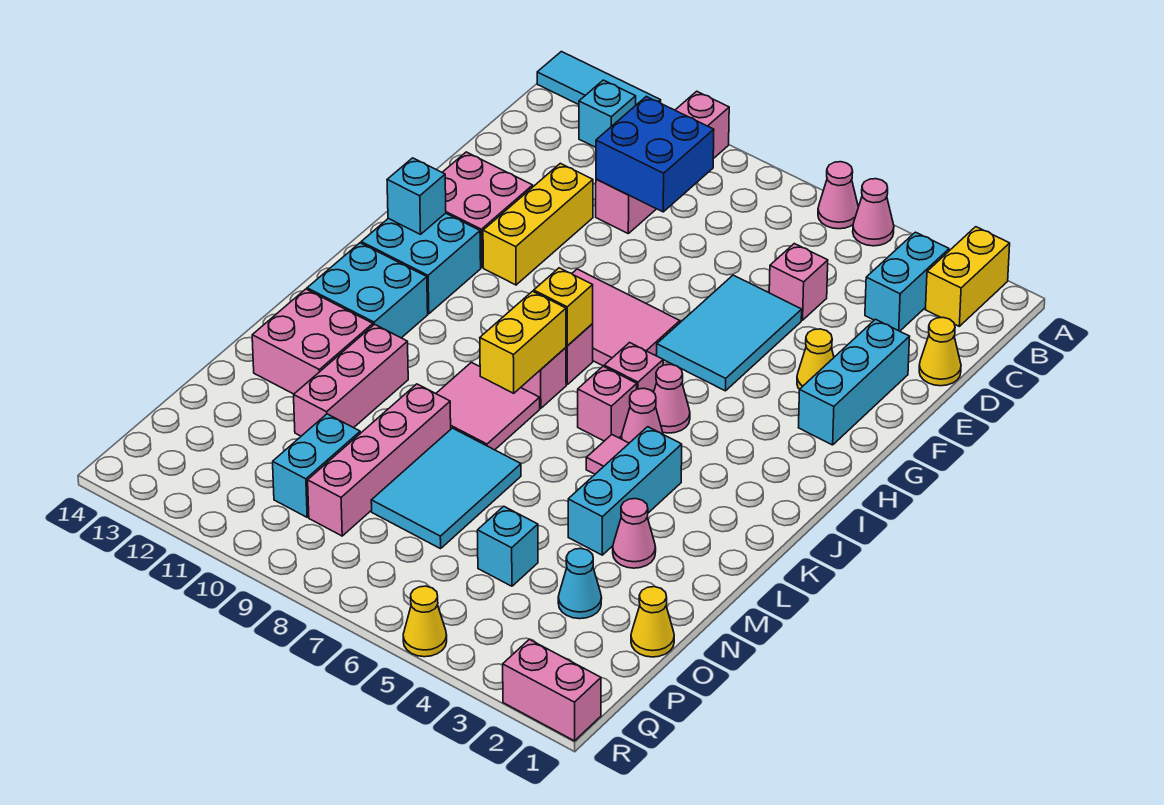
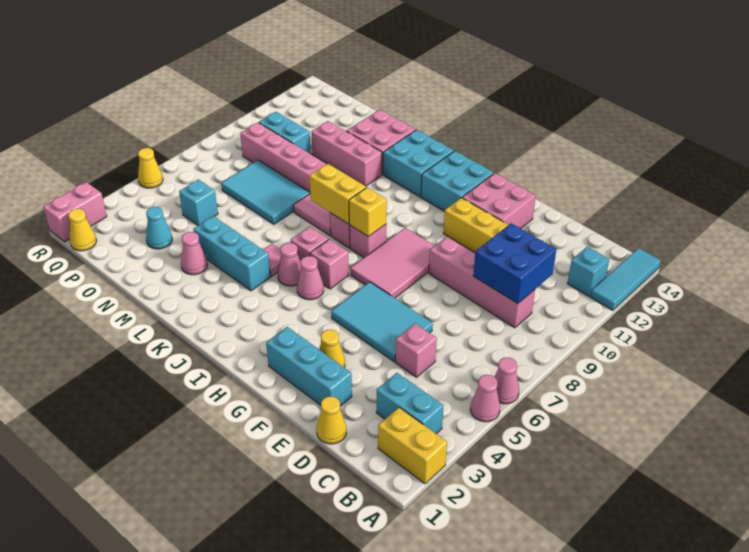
pink brick A10:D10 level 1 -> pink brick C9:F9 level 1
cyan brick H13 level 2 -> none
yellow cone O1 level 1 -> yellow cone Q1 level 1

